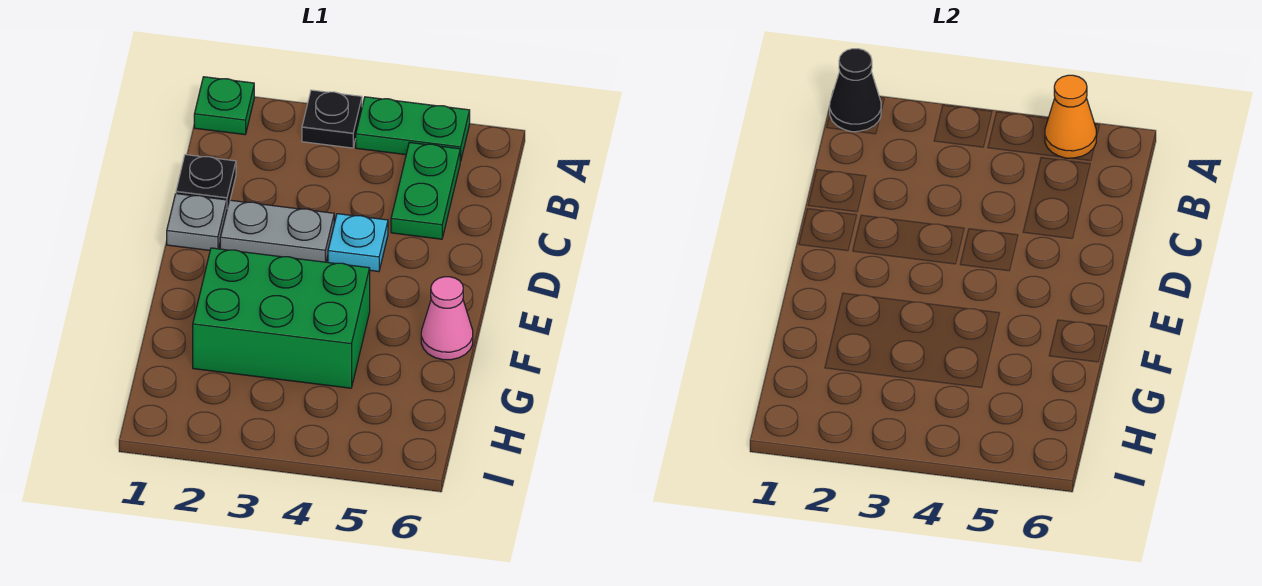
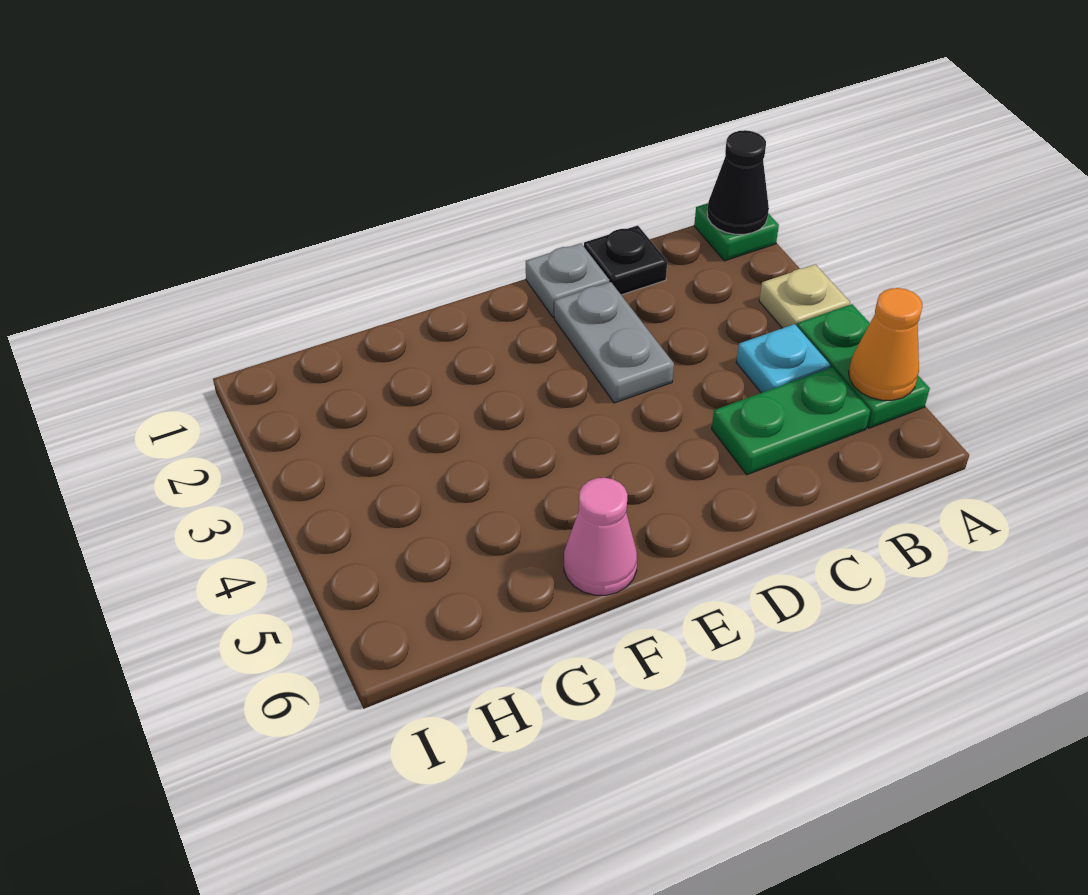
black plate A3 level 1 -> tan plate A3 level 1
cyan plate D4 level 1 -> cyan plate B4 level 1
green brick F2:G4 level 1 -> none

